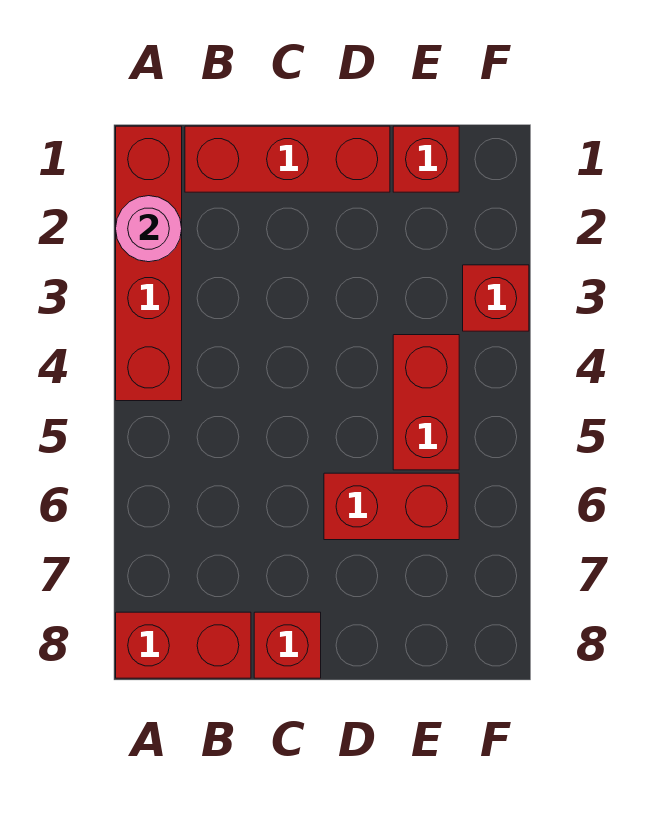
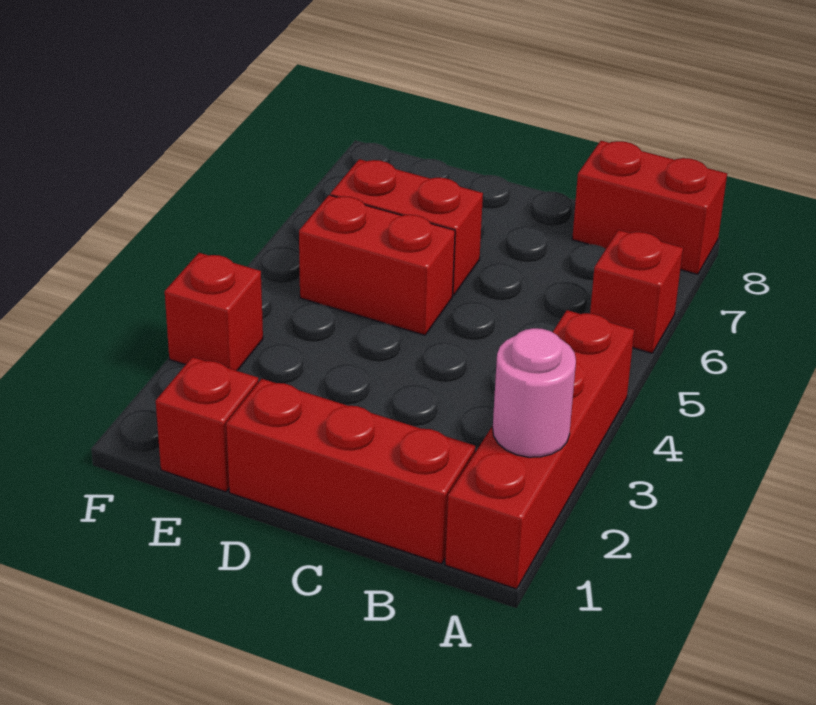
red brick C8 level 1 -> red brick A6 level 1
red brick E4:E5 level 1 -> red brick D5:E5 level 1

